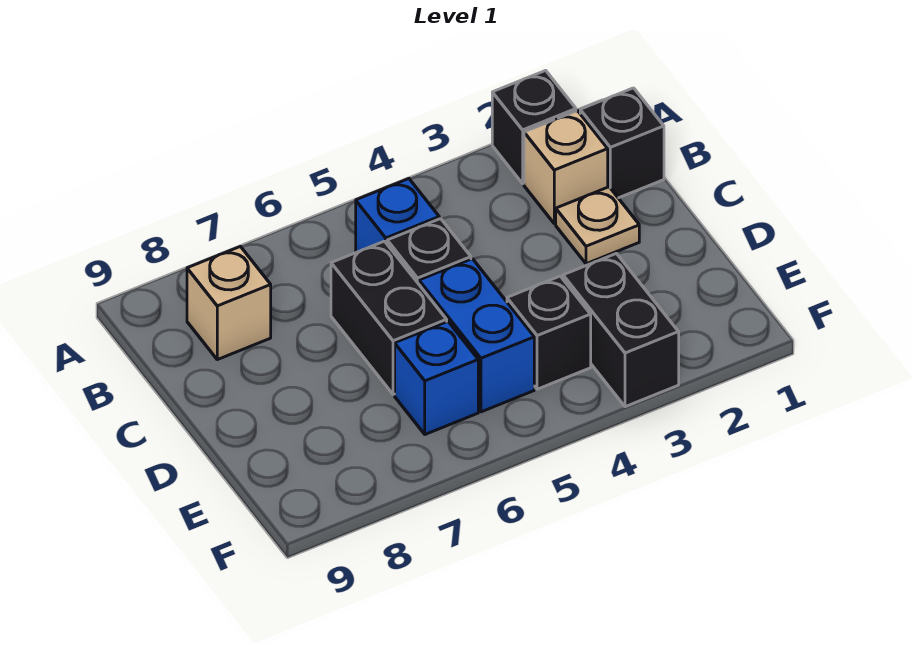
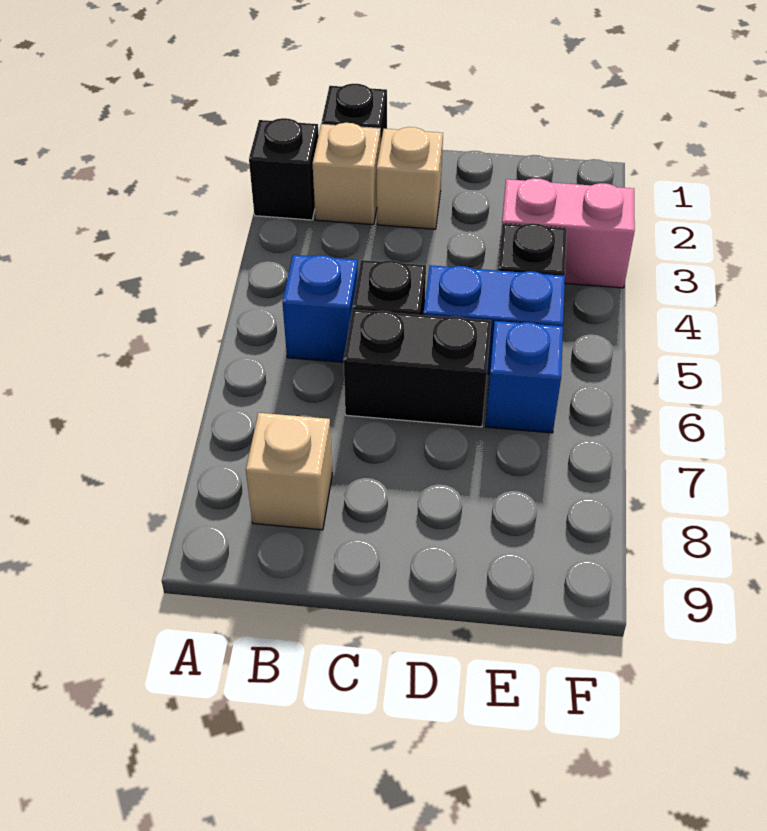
tan plate C2 level 1 -> tan brick C2 level 1
black brick E3:F3 level 1 -> pink brick E3:F3 level 1

